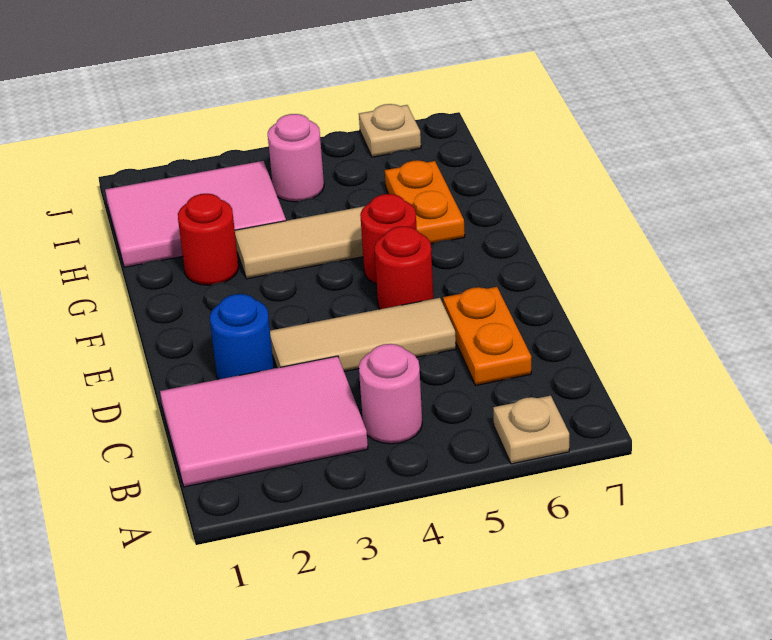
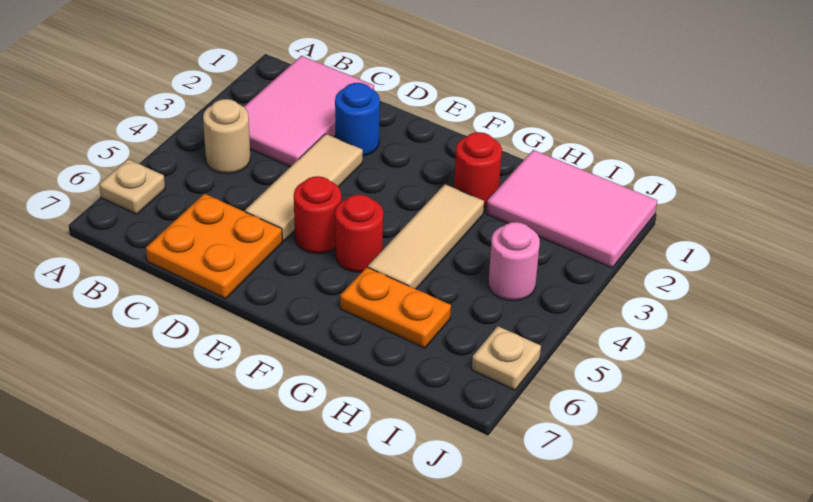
pink round brick B4 level 1 -> tan round brick B4 level 1
orange plate C6:D6 level 1 -> orange plate C6:D7 level 1
pink tile H1:I3 level 1 -> pink tile H1:J2 level 1

